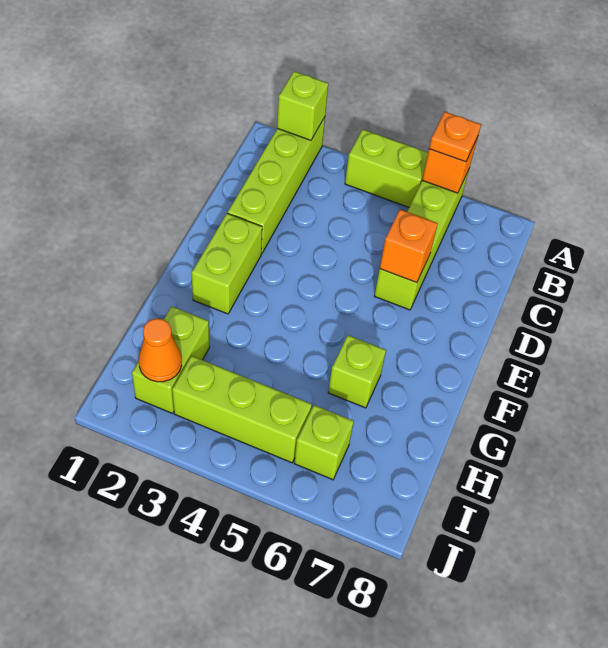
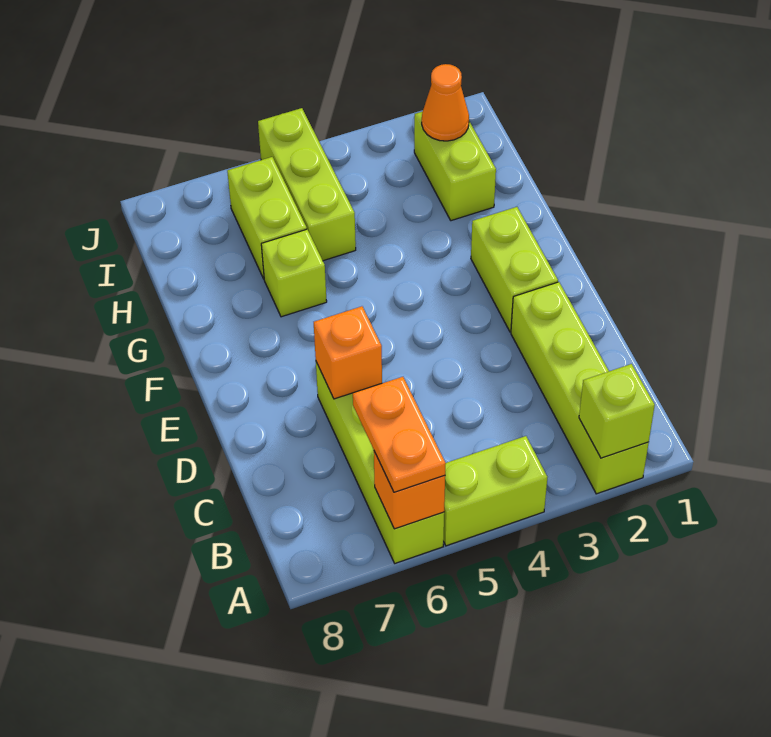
orange plate A6 level 3 -> orange plate A6:B6 level 3
lime brick I3:I5 level 1 -> lime brick H5:J5 level 1
lime brick I6 level 1 -> lime brick H6:I6 level 1

